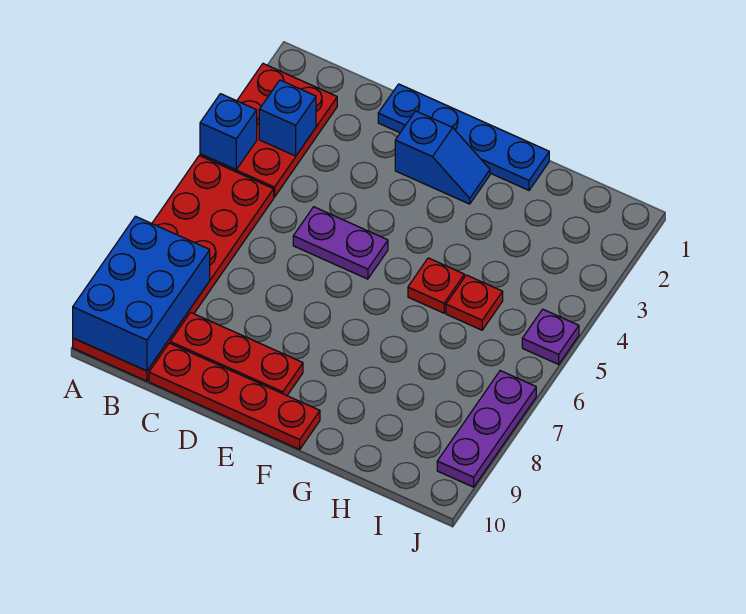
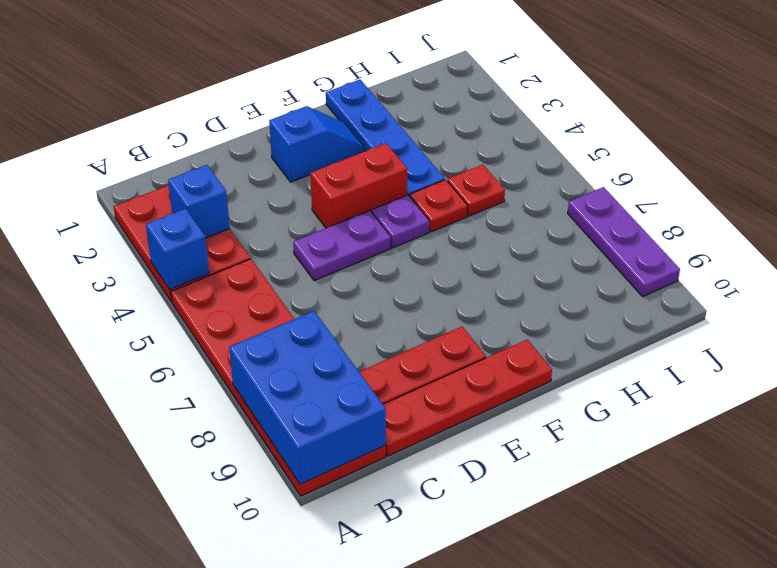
blue plate D1:G1 level 1 -> blue plate G1:G4 level 1
none -> red brick E4:F4 level 1
purple plate J5 level 1 -> purple plate F5 level 1

